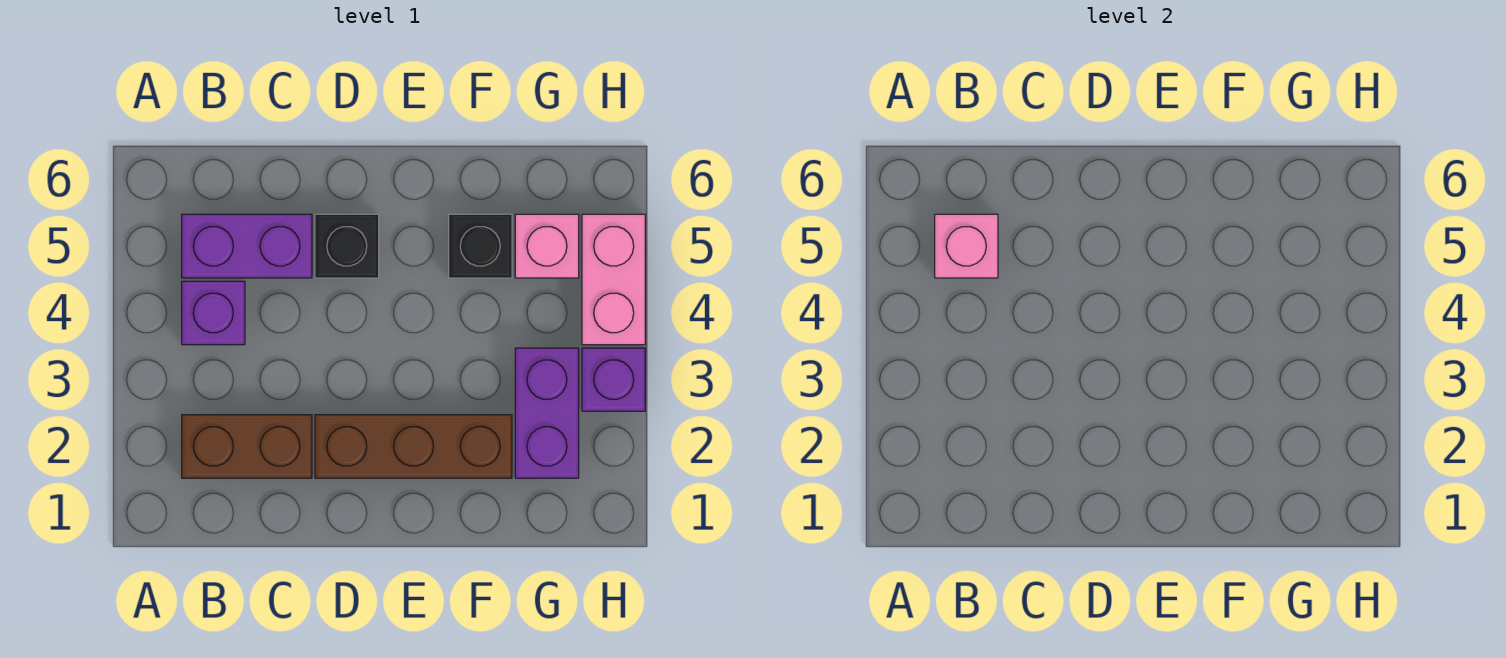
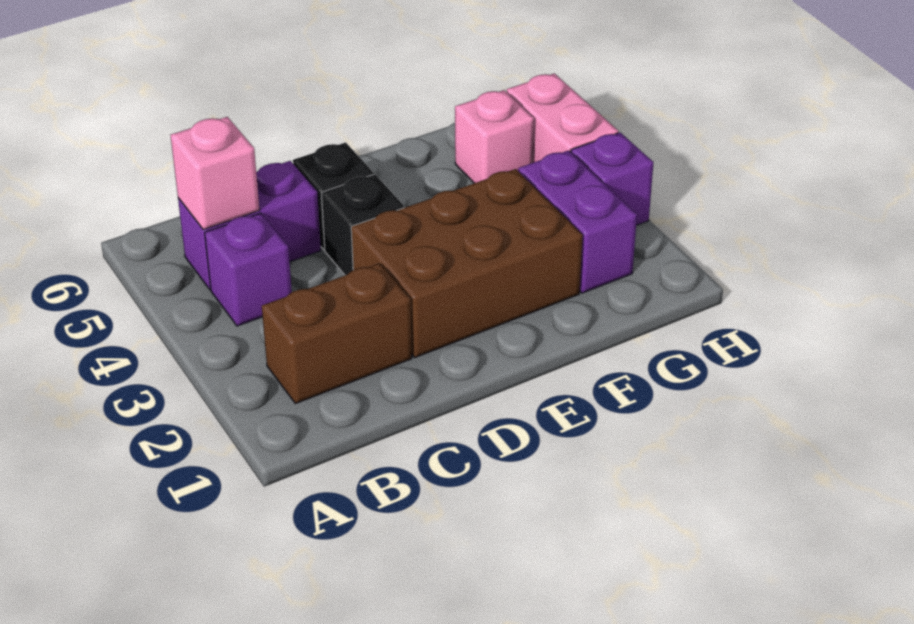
brown brick D2:F2 level 1 -> brown brick D2:F3 level 1
black brick F5 level 1 -> black brick D4 level 1

